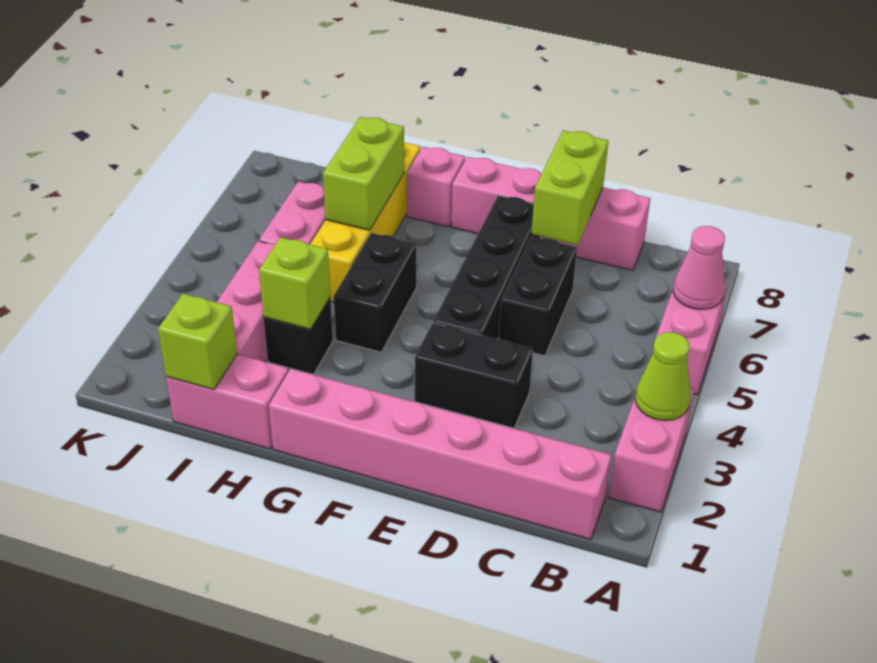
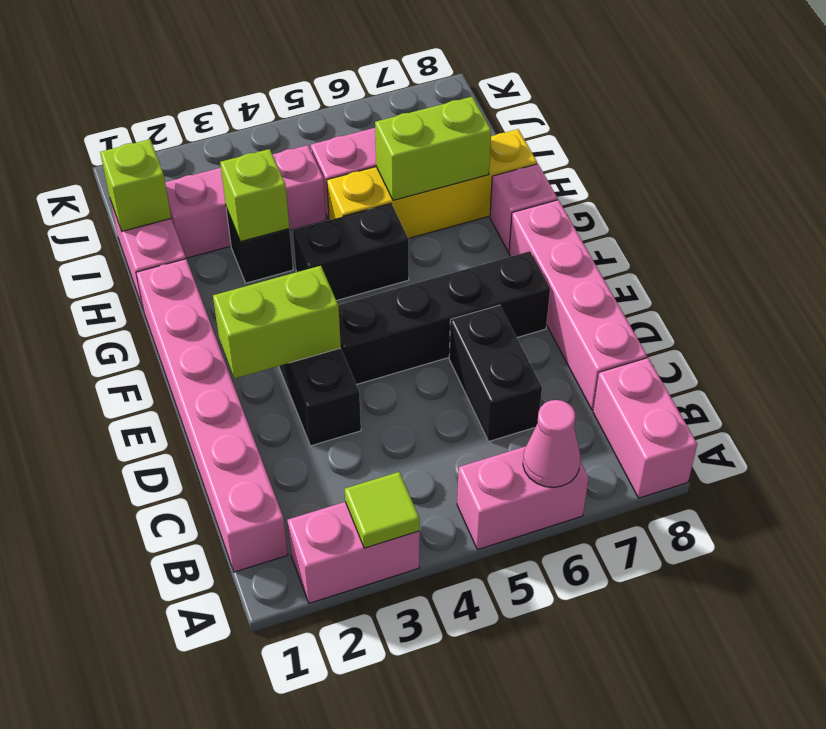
lime cone A3 level 2 -> lime tile A3 level 2
none -> pink brick A8:B8 level 1
black brick D5:D6 level 1 -> black brick C6:D6 level 1
lime brick D7:D8 level 2 -> lime brick E2:E3 level 2

